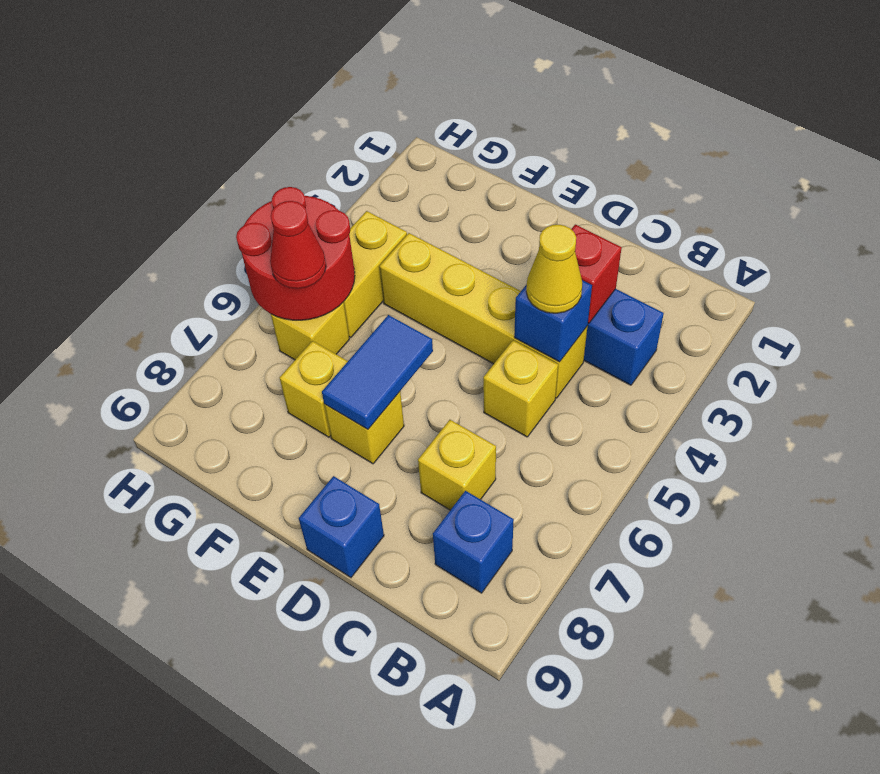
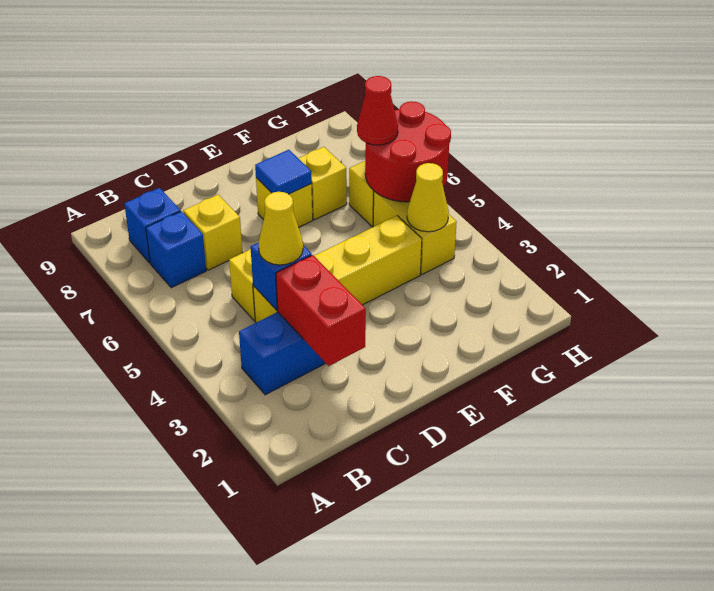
red brick C3 level 2 -> red brick C2:C3 level 2
blue brick D9 level 1 -> blue brick B7 level 1
blue tile E6:E7 level 2 -> blue tile E7 level 2
none -> yellow cone G4 level 2

